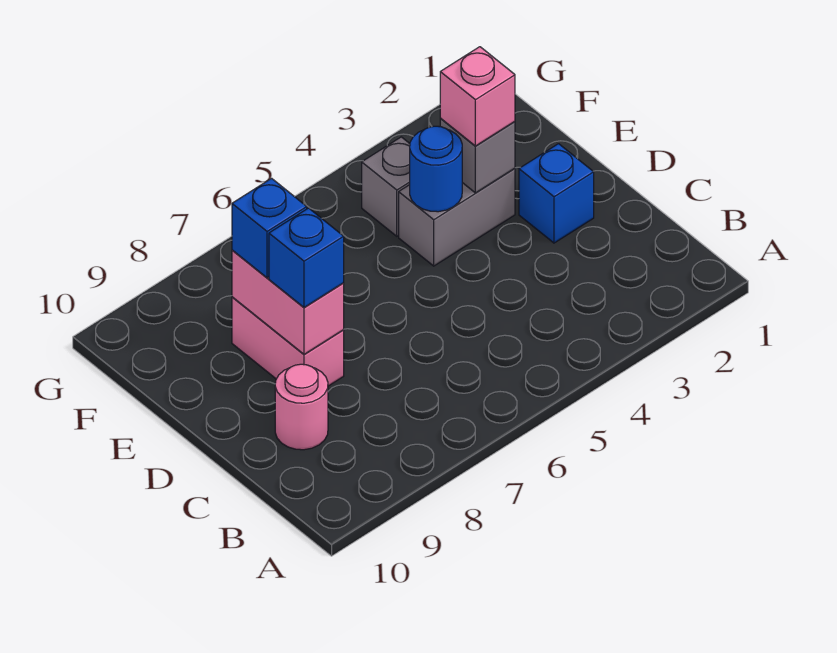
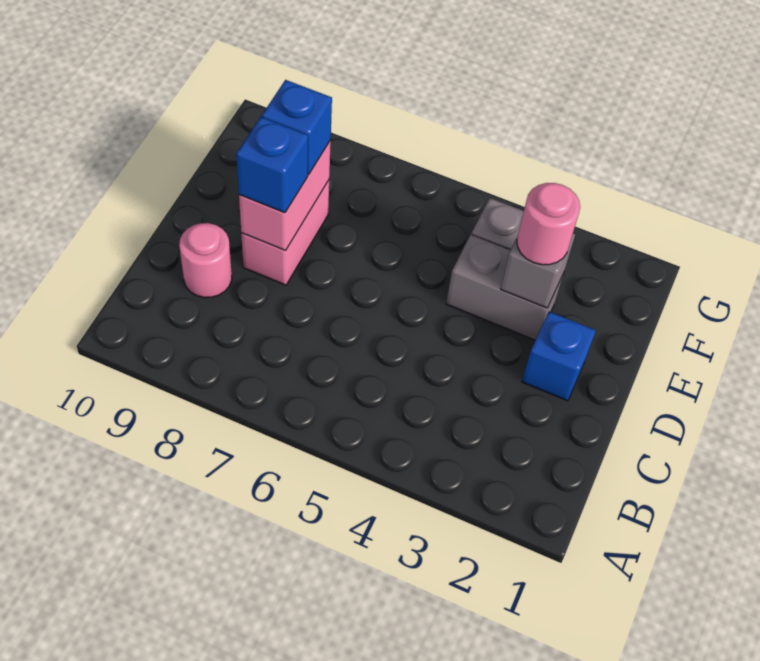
pink brick E3 level 3 -> pink round brick E3 level 3
blue round brick E4 level 2 -> none

